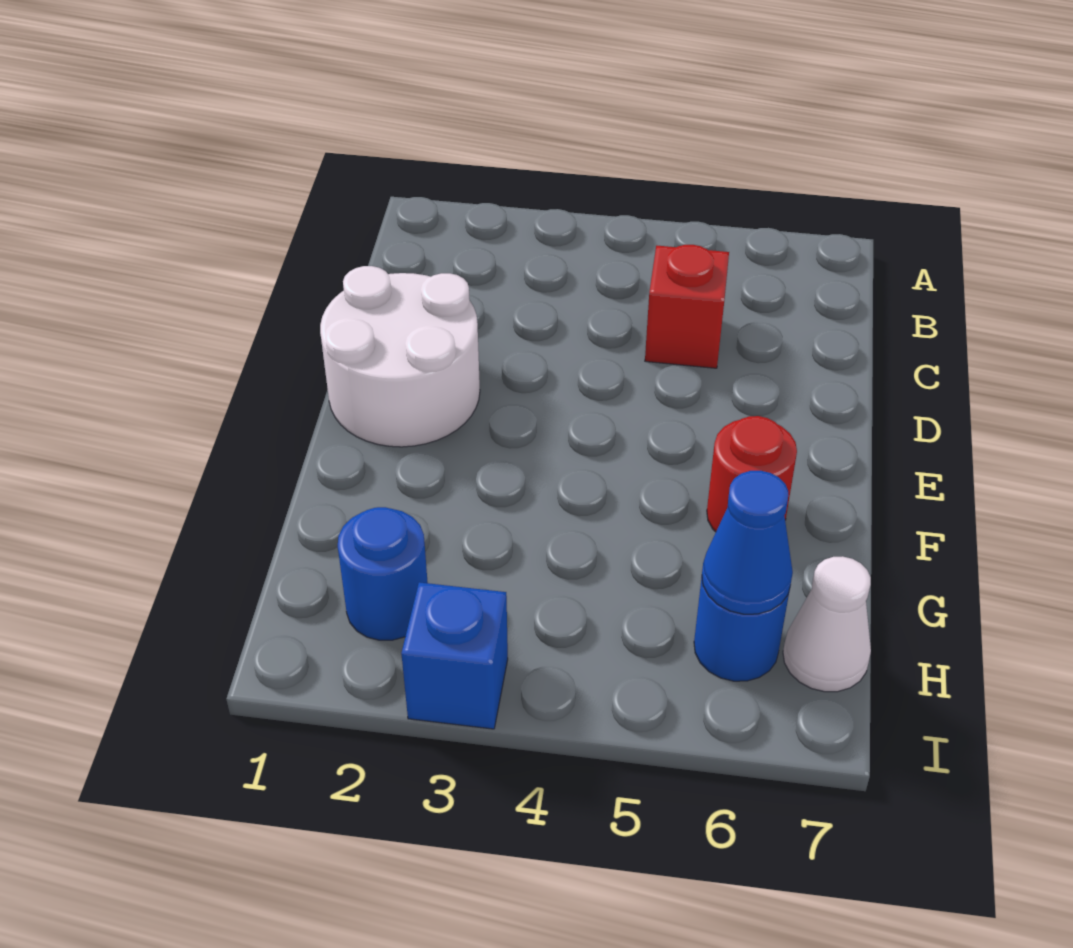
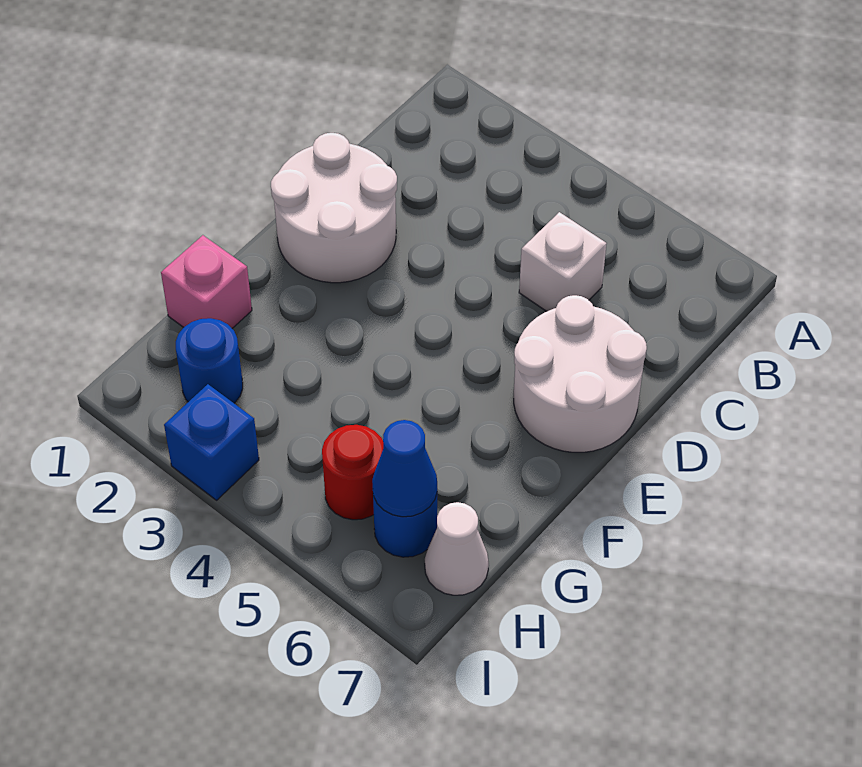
red brick C5 level 1 -> white brick C5 level 1
none -> white round brick D6:E7 level 1
red round brick F6 level 1 -> red round brick H5 level 1
none -> pink brick G1 level 1

